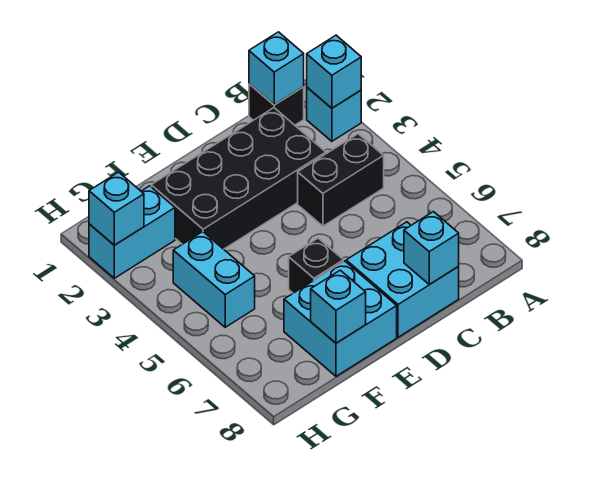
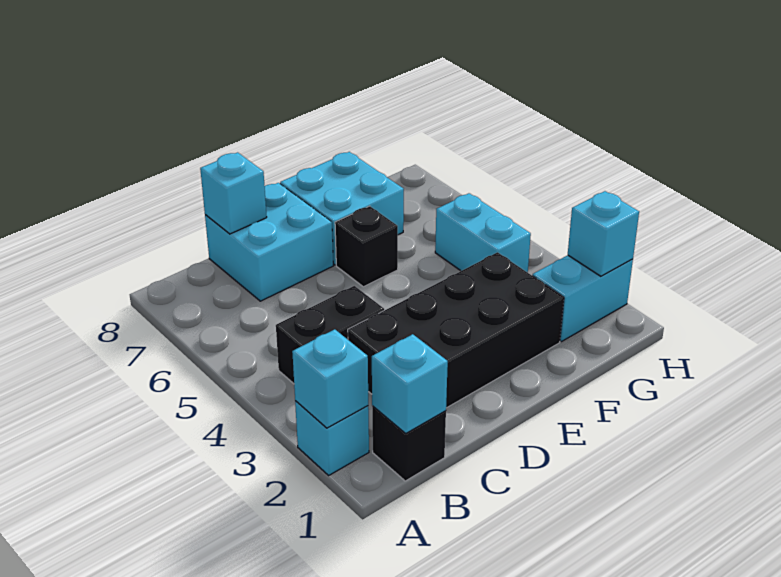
cyan brick F8 level 2 -> none

